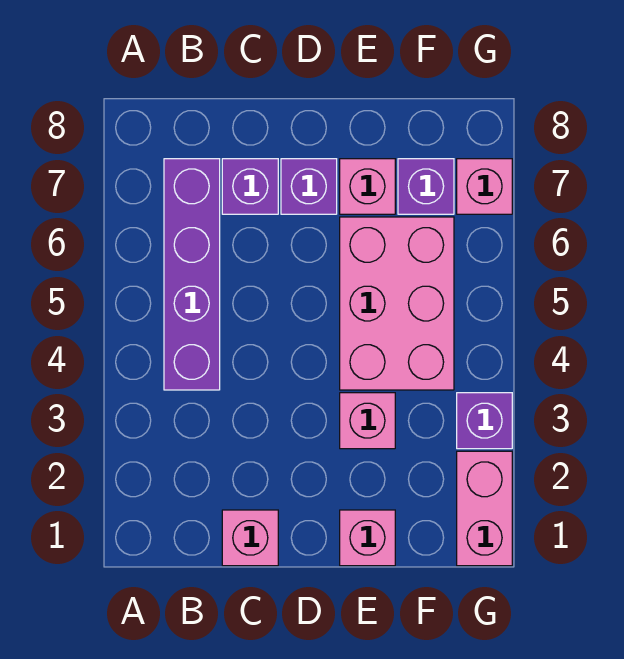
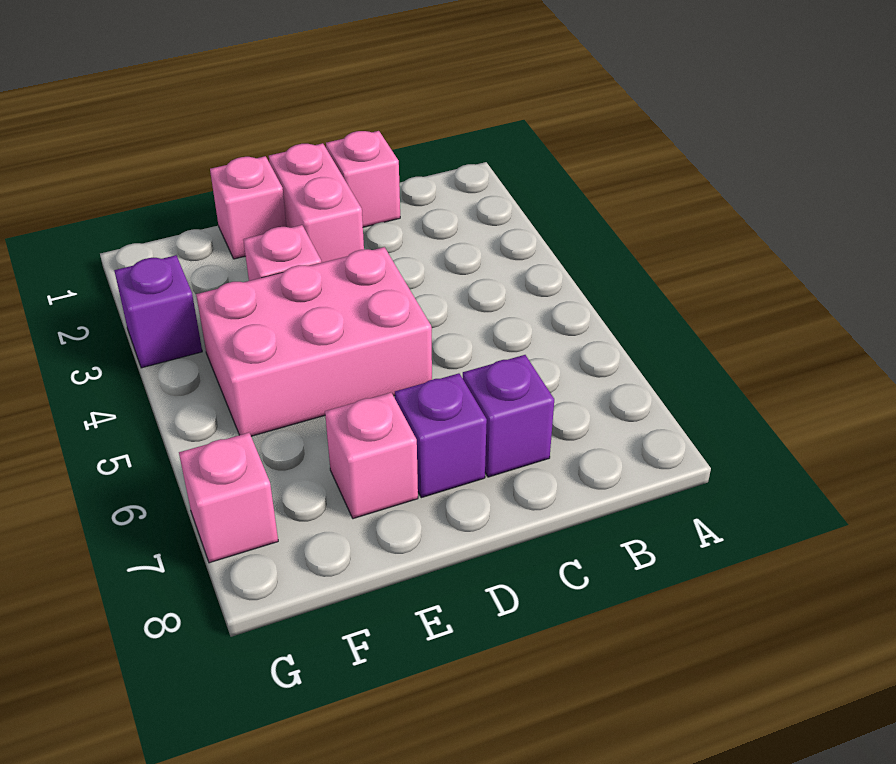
purple brick B4:B7 level 1 -> none
pink brick E4:F6 level 1 -> pink brick D4:F5 level 1
purple brick F7 level 1 -> none
pink brick G1:G2 level 1 -> pink brick D1:D2 level 1

